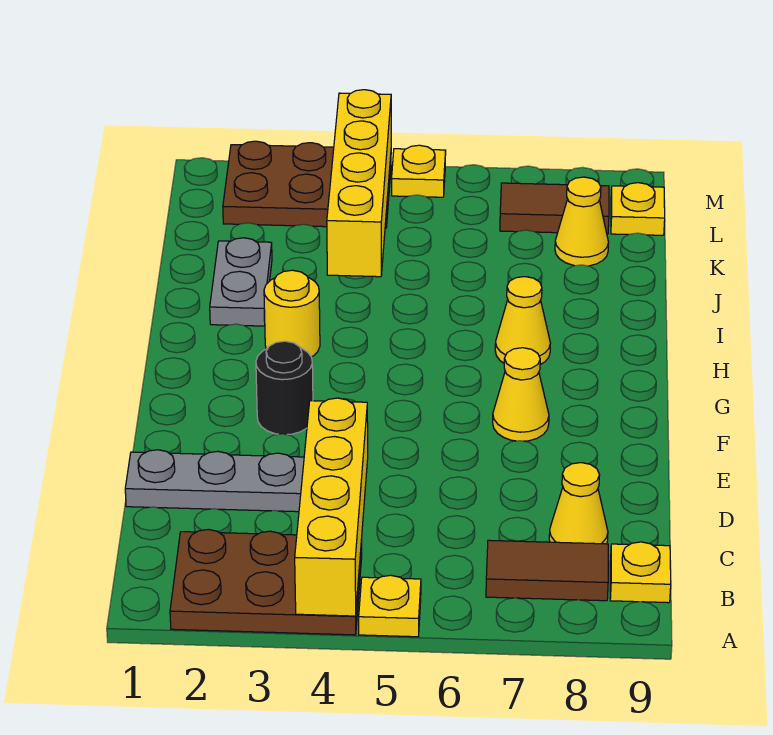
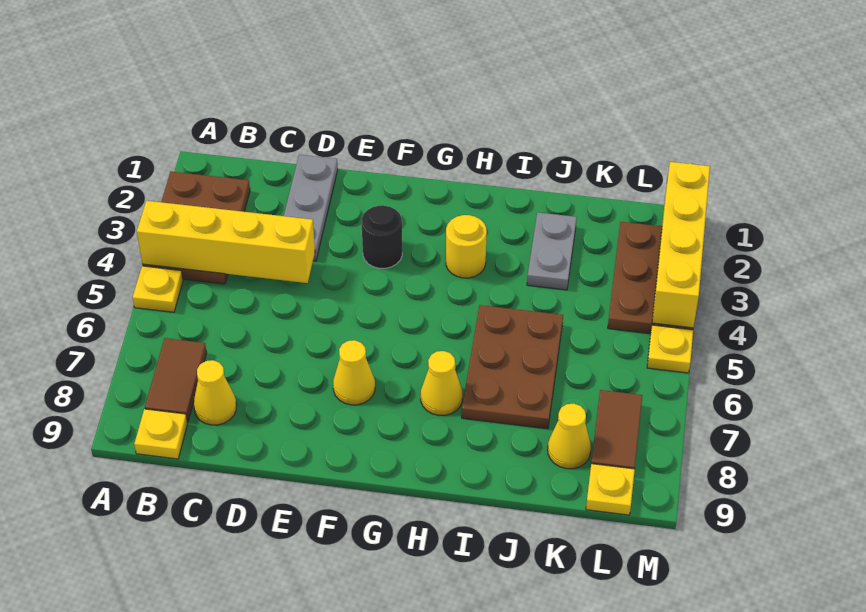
grey plate I2:J2 level 1 -> grey plate J2:J3 level 1
none -> brown plate I5:J7 level 1
yellow brick J4:M4 level 2 -> yellow brick M1:M4 level 2

